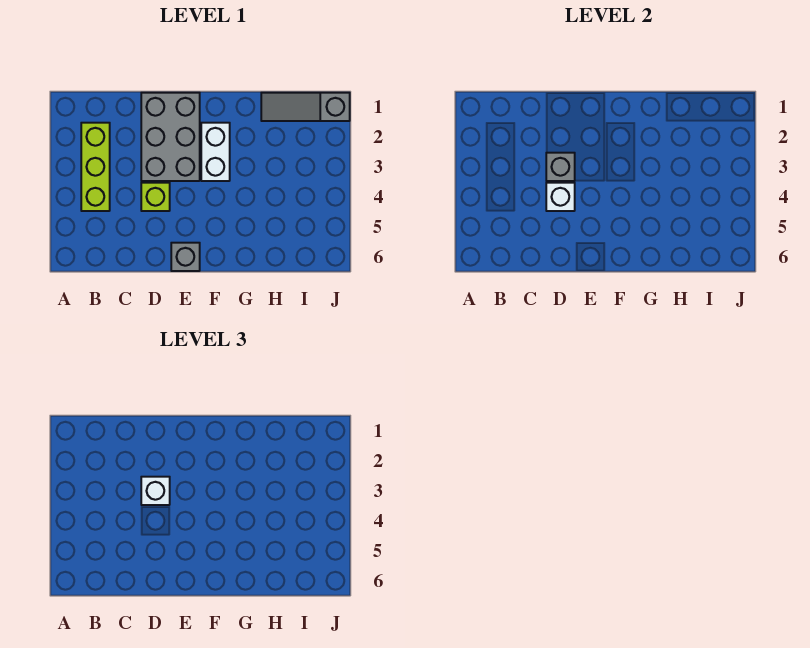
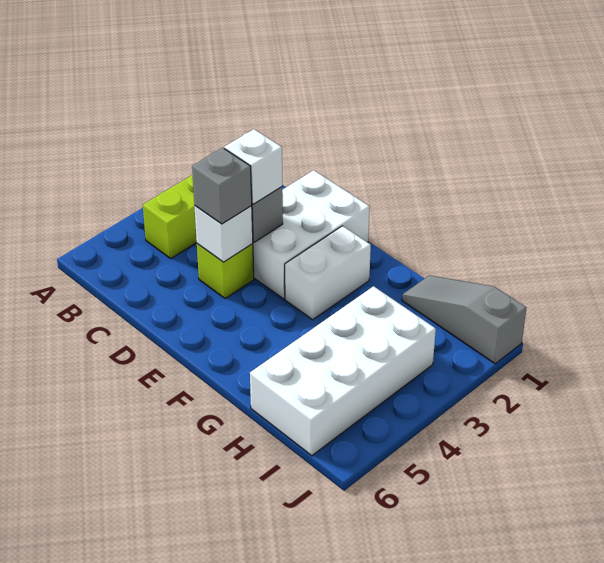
grey brick D1:E3 level 1 -> white brick D1:E3 level 1
grey brick E6 level 1 -> grey brick D4 level 3
none -> white brick H3:I6 level 1

